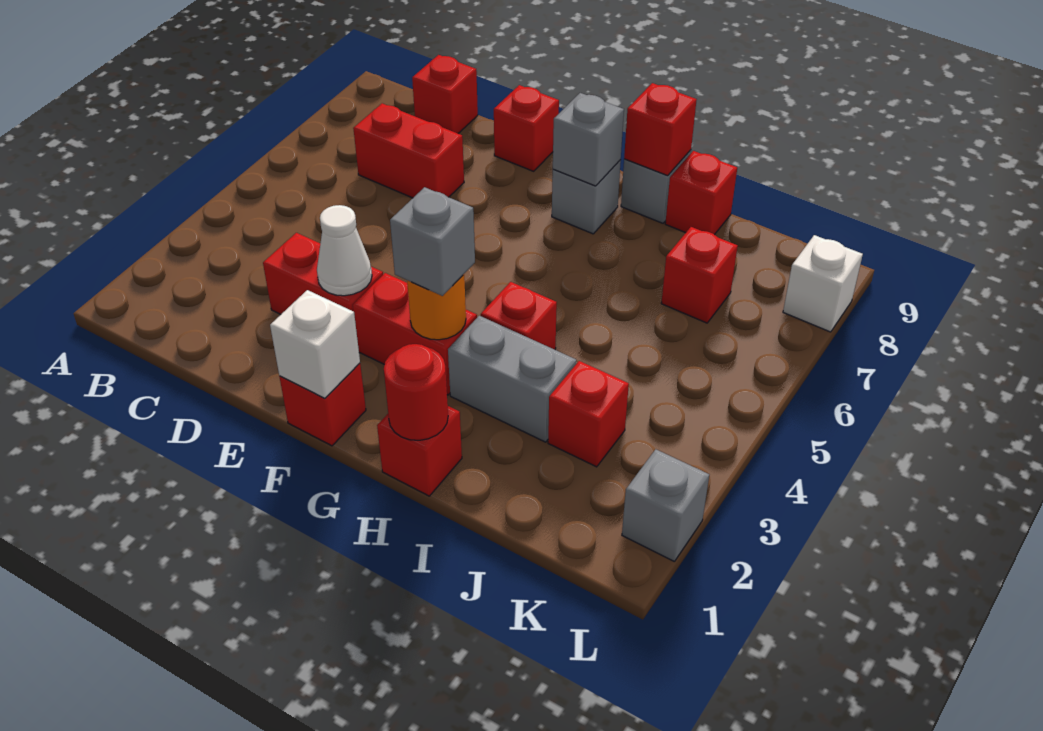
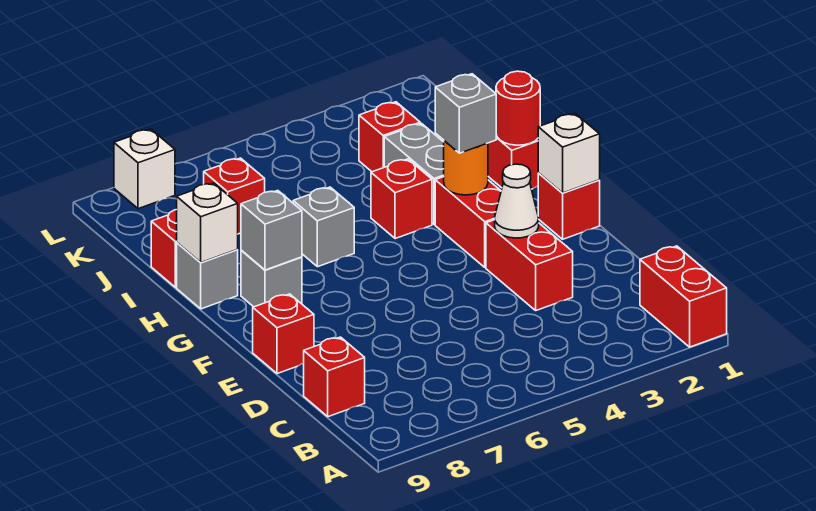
red brick C7:D7 level 1 -> red brick A1:B1 level 1
red brick H9 level 2 -> white brick H9 level 2
grey brick L2 level 1 -> grey brick H6 level 1

